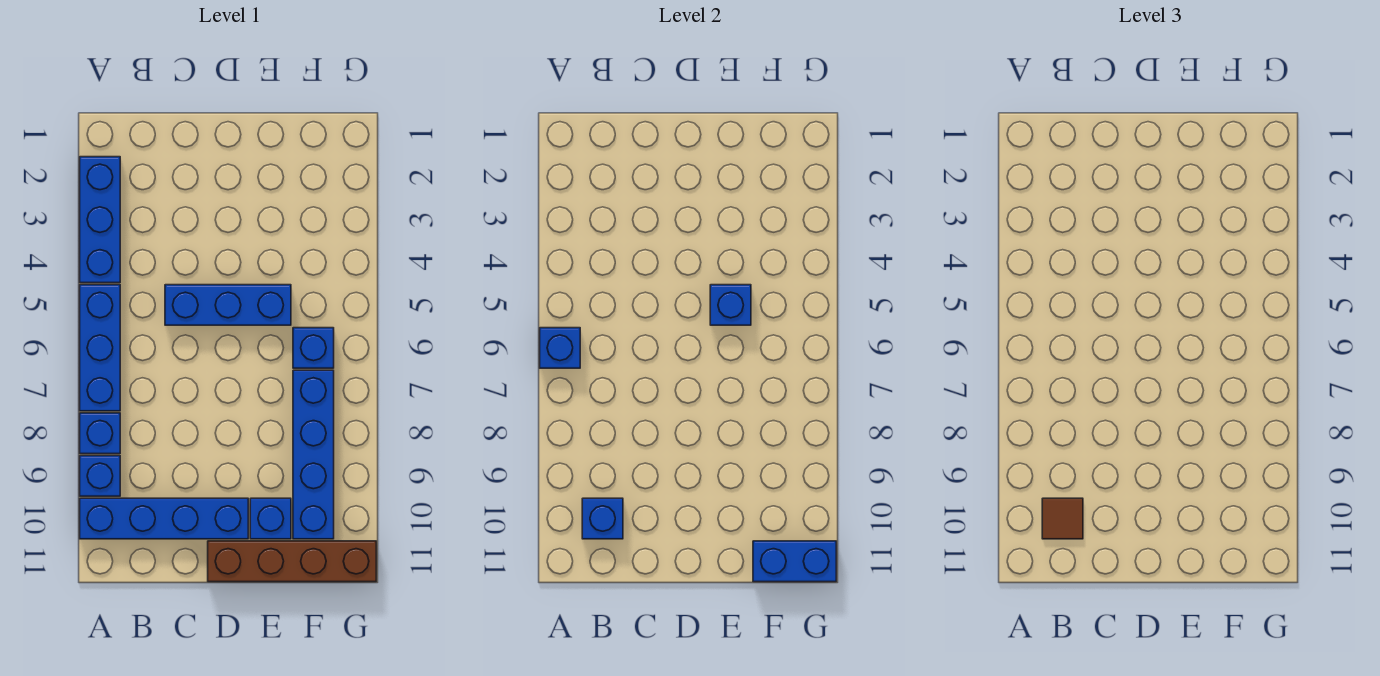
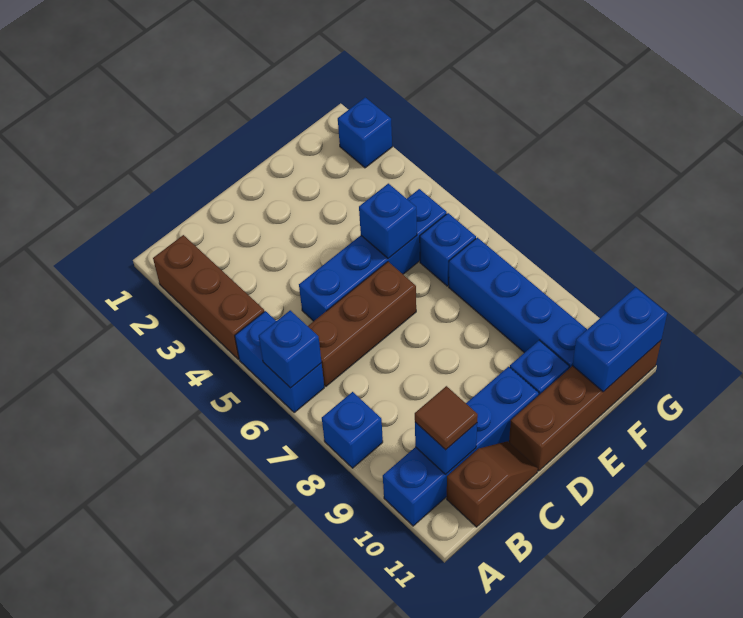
blue brick A2:A4 level 1 -> brown brick A2:A4 level 1
blue brick A5:A7 level 1 -> blue brick A5:A6 level 1
blue brick A9 level 1 -> blue brick G2 level 1
none -> brown brick B6:D6 level 1
none -> brown slope B11:C11 level 1 top B
blue brick C5:E5 level 1 -> blue brick C5:F5 level 1

